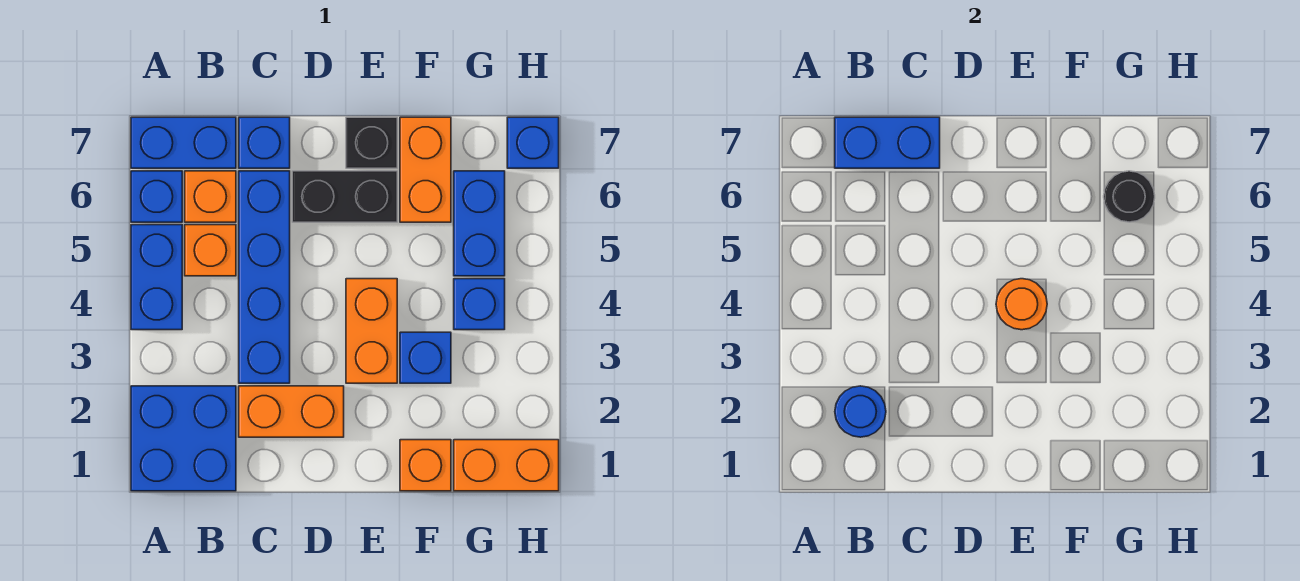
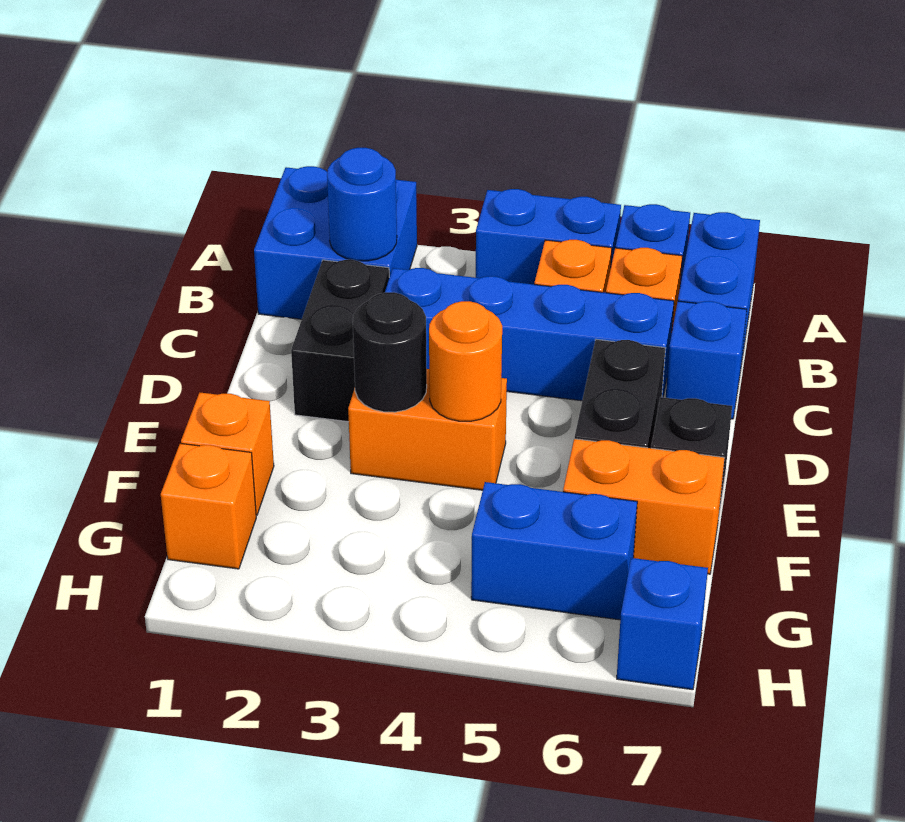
blue brick B7:C7 level 2 -> none
orange brick C2:D2 level 1 -> black brick C2:D2 level 1
blue brick F3 level 1 -> none
orange brick G1:H1 level 1 -> orange brick G1 level 1
blue brick G4 level 1 -> none
black round brick G6 level 2 -> black round brick E3 level 2

